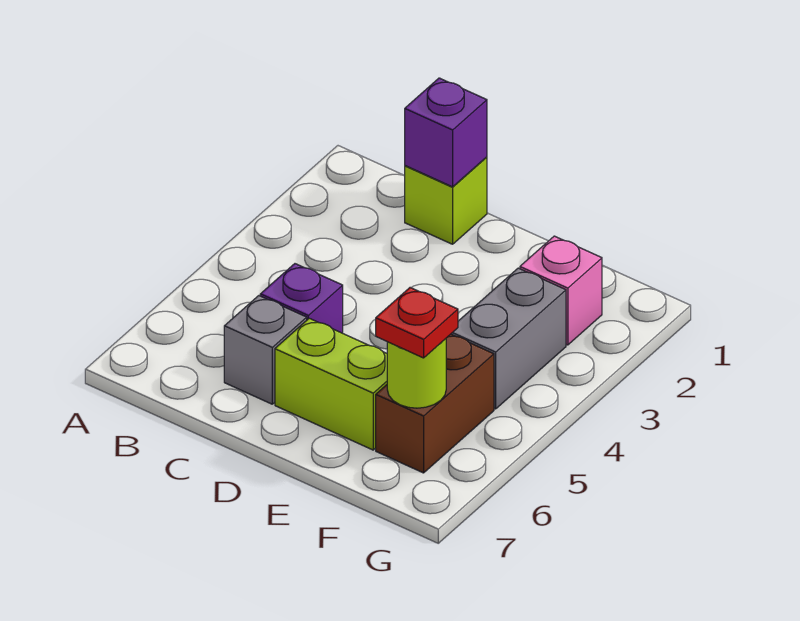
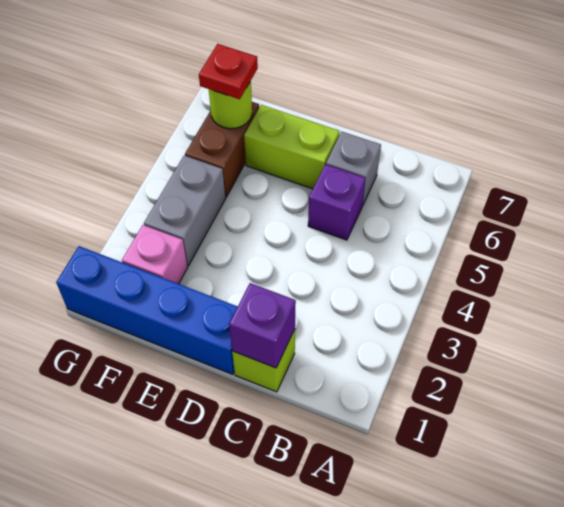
none -> blue brick D1:G1 level 1

